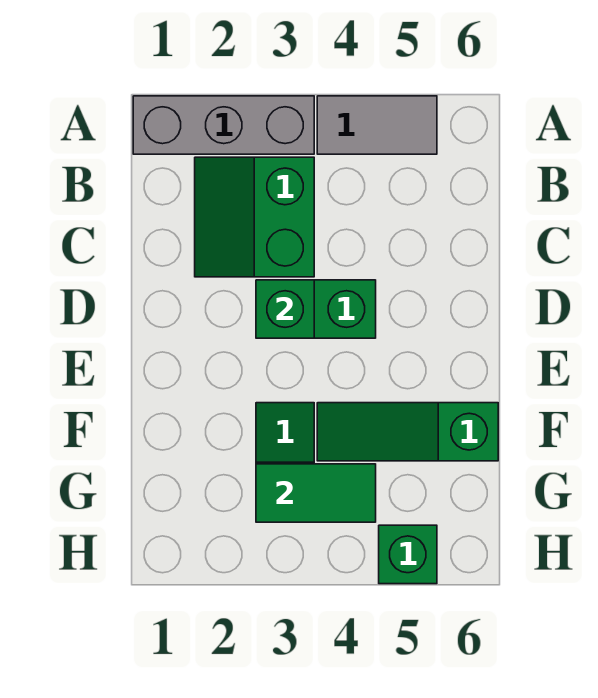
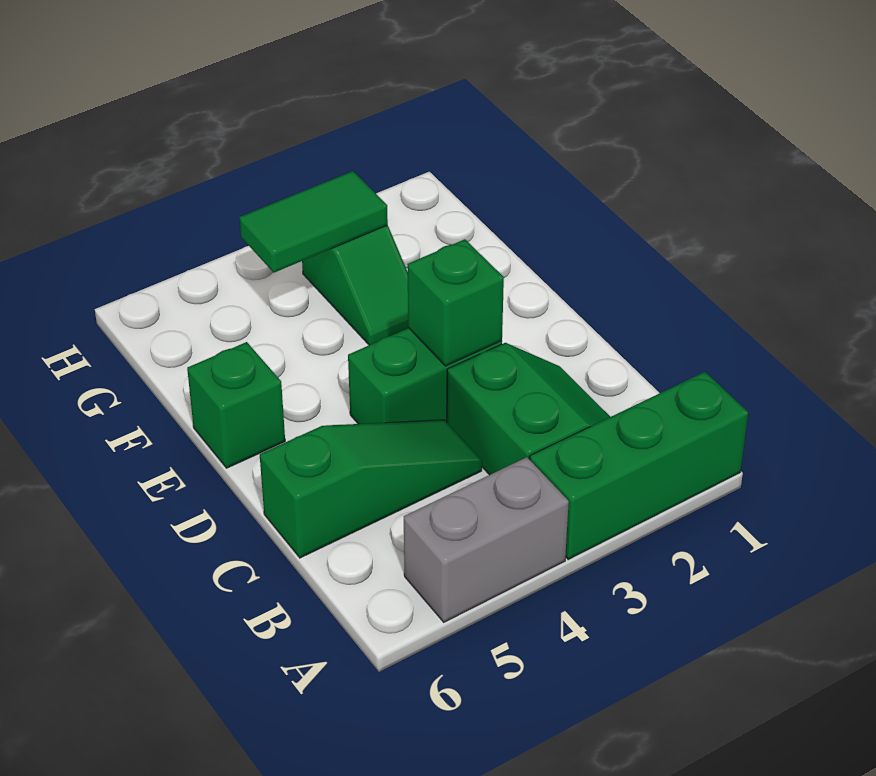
grey brick A1:A3 level 1 -> green brick A1:A3 level 1
grey tile A4:A5 level 1 -> grey brick A4:A5 level 1
green slope F4:F6 level 1 top 6 -> green slope C4:C6 level 1 top 6
green brick H5 level 1 -> green brick E6 level 1

